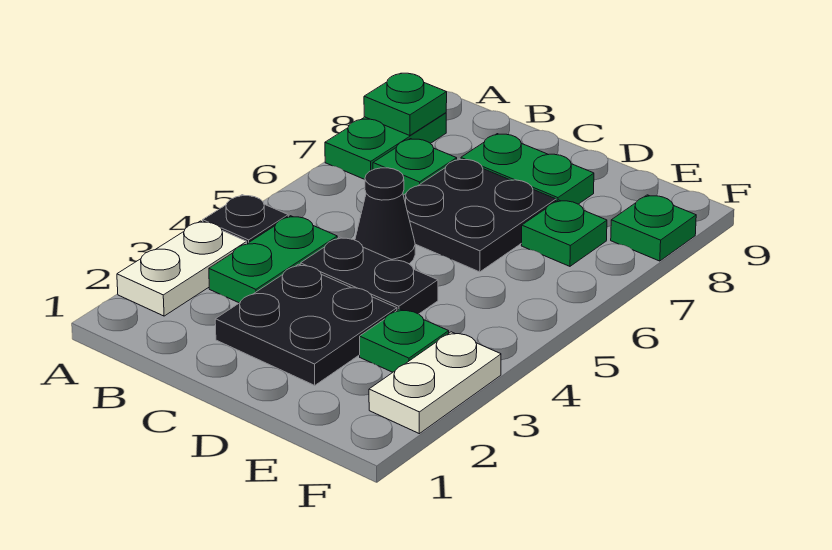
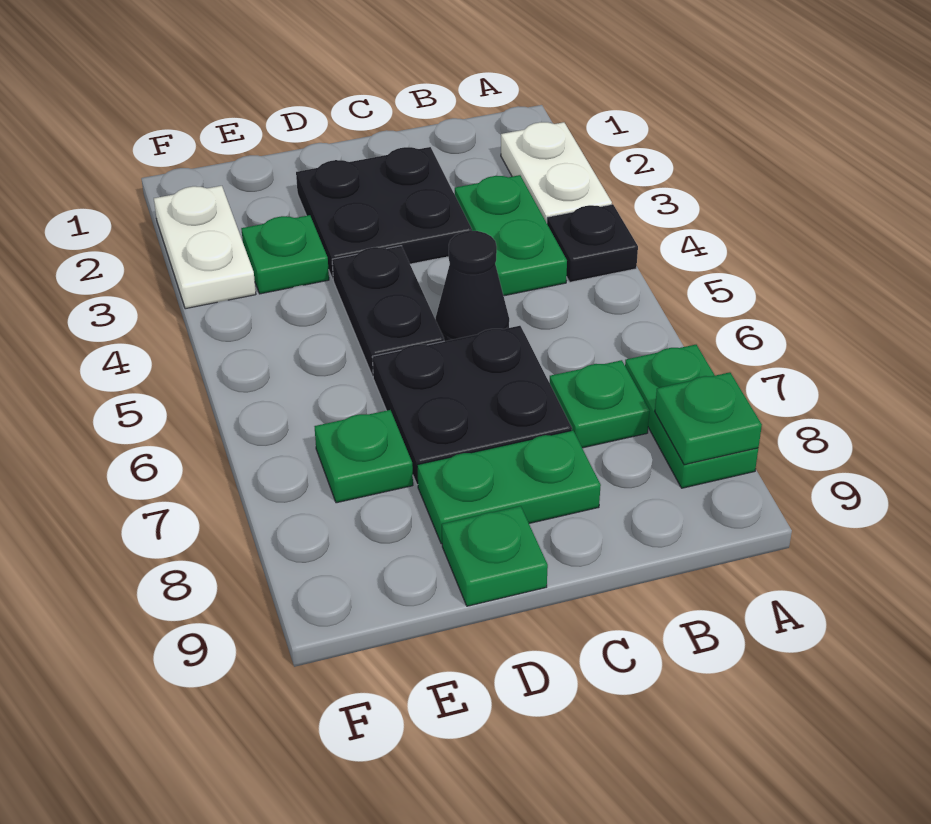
black plate C4:D4 level 1 -> black plate D4:D5 level 1
green plate F8 level 1 -> green plate D9 level 1

